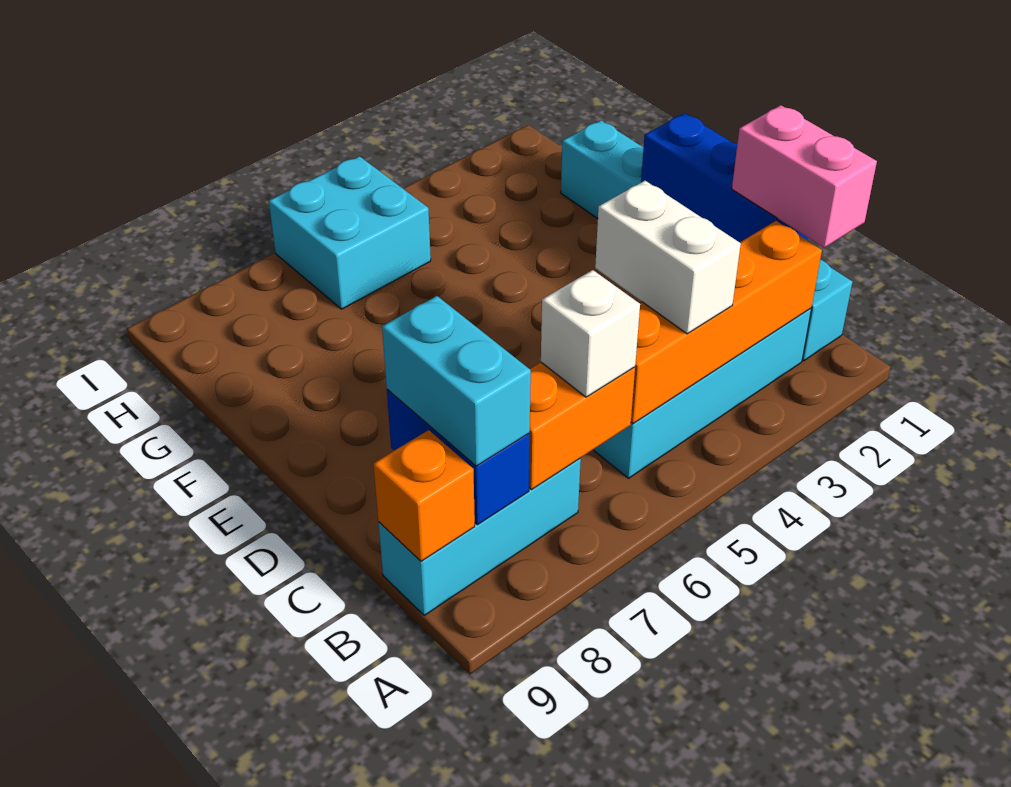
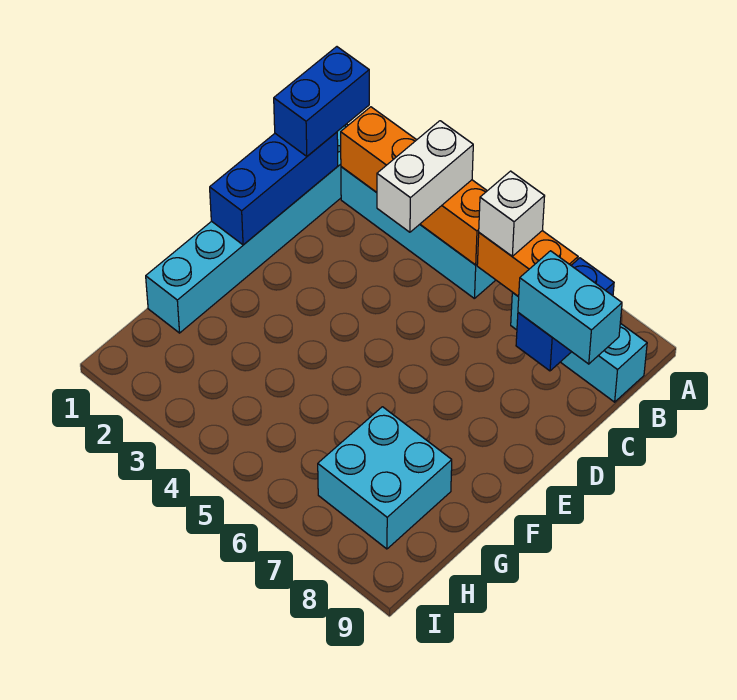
pink brick B1:C1 level 3 -> blue brick B1:C1 level 3
cyan brick B8:C8 level 3 -> cyan brick C8:C9 level 3
orange brick B9 level 2 -> none
cyan brick H5:I6 level 1 -> cyan brick G7:H8 level 1

